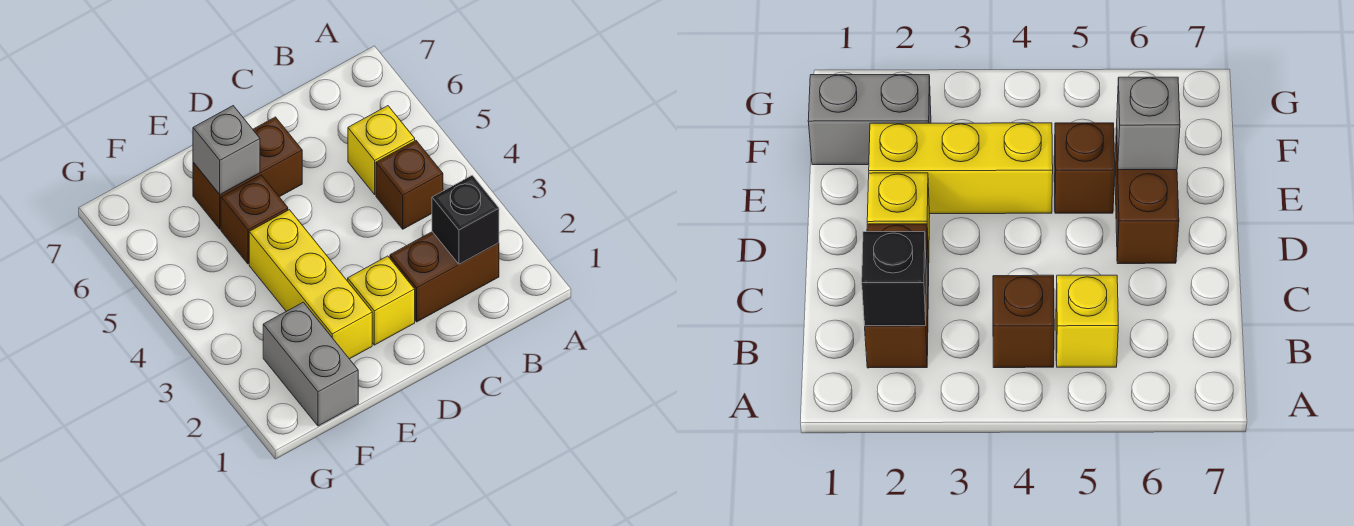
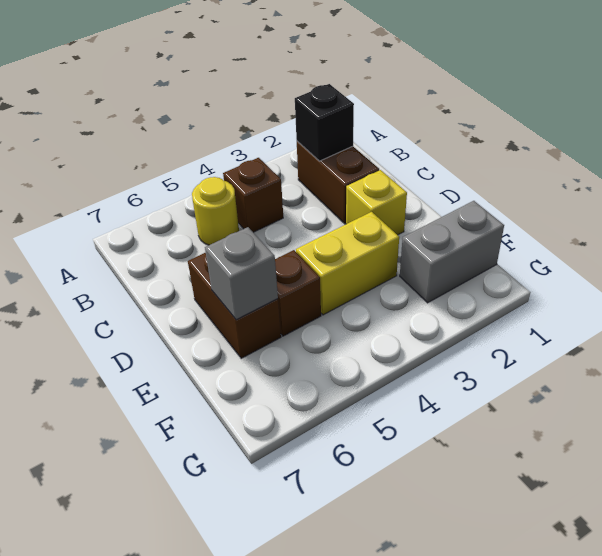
yellow brick B5 level 1 -> yellow round brick B5 level 1
yellow brick E2:E4 level 1 -> yellow brick E3:E4 level 1

